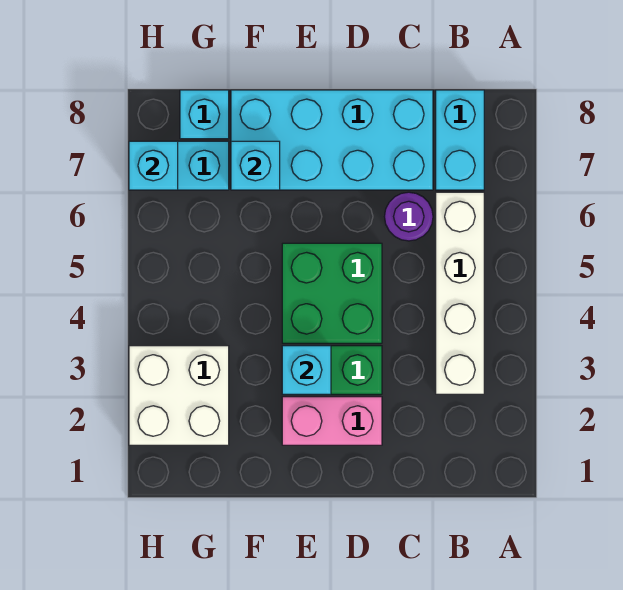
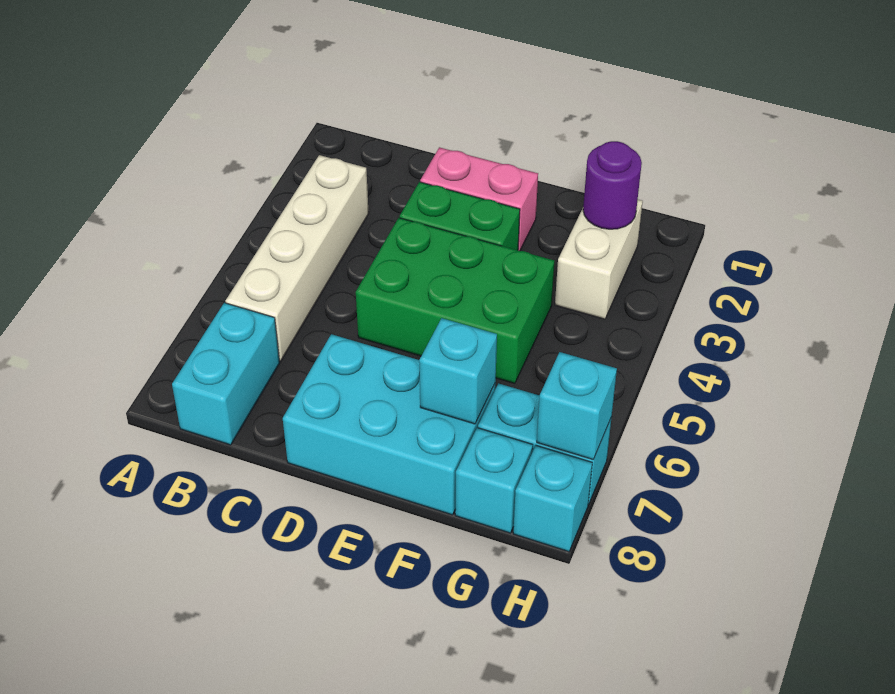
purple round brick C6 level 1 -> purple round brick G2 level 2
cyan brick C7:F8 level 1 -> cyan brick D7:F8 level 1
green brick D4:E5 level 1 -> green brick D4:F5 level 1
cyan brick E3 level 2 -> cyan brick H8 level 1
white brick G2:H3 level 1 -> white brick G2:G3 level 1

